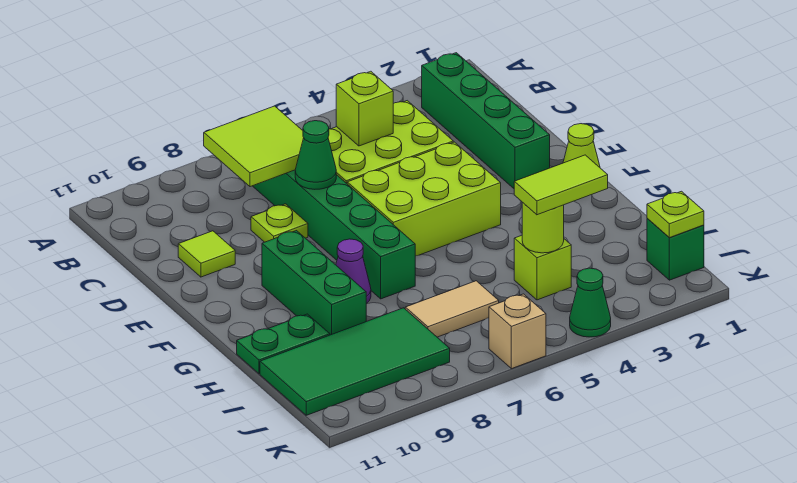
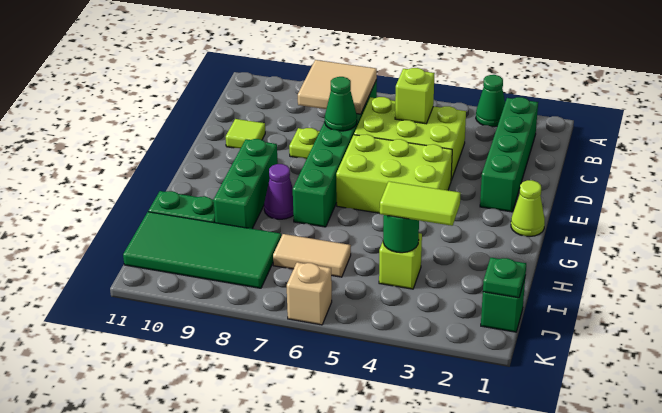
lime tile B7:C8 level 2 -> tan tile B7:C8 level 2
lime round brick I4 level 2 -> green round brick I4 level 2
lime plate J1 level 2 -> green plate J1 level 2
green cone K4 level 1 -> green cone A3 level 1

